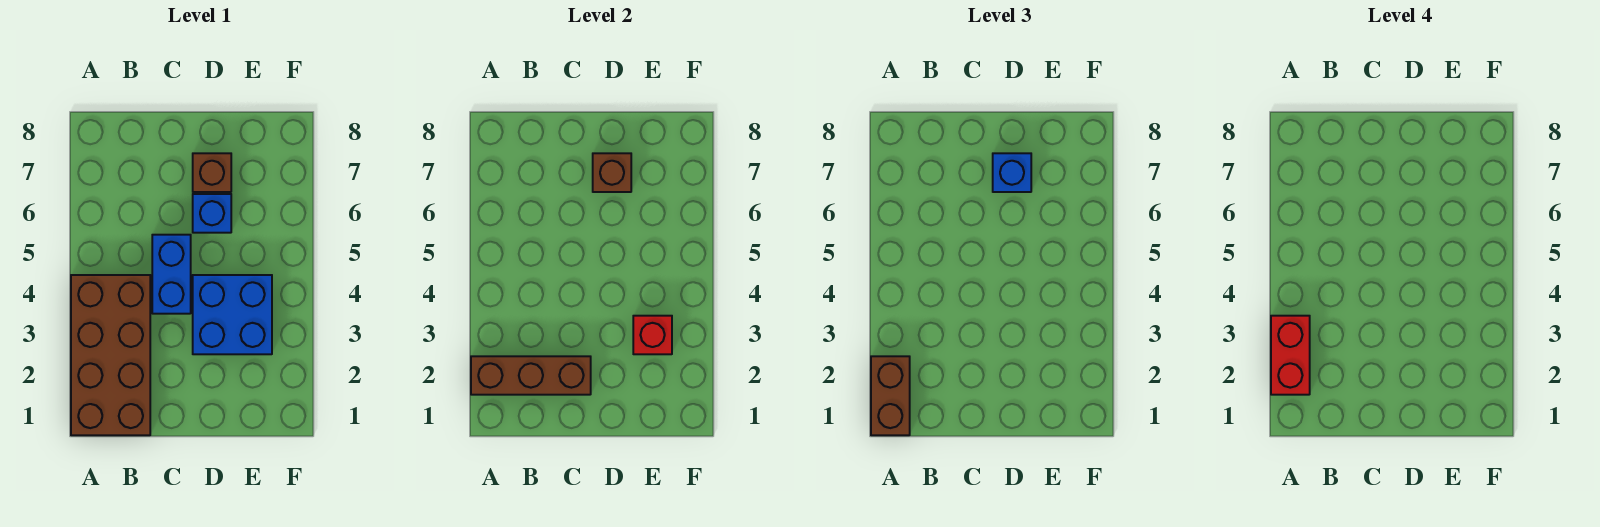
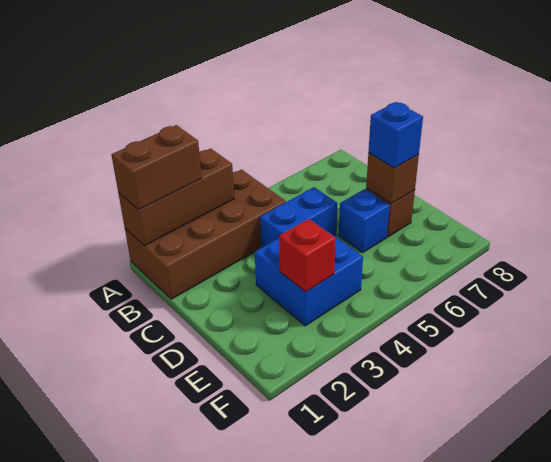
brown brick A2:C2 level 2 -> brown brick A1:A3 level 2
red brick A2:A3 level 4 -> none

